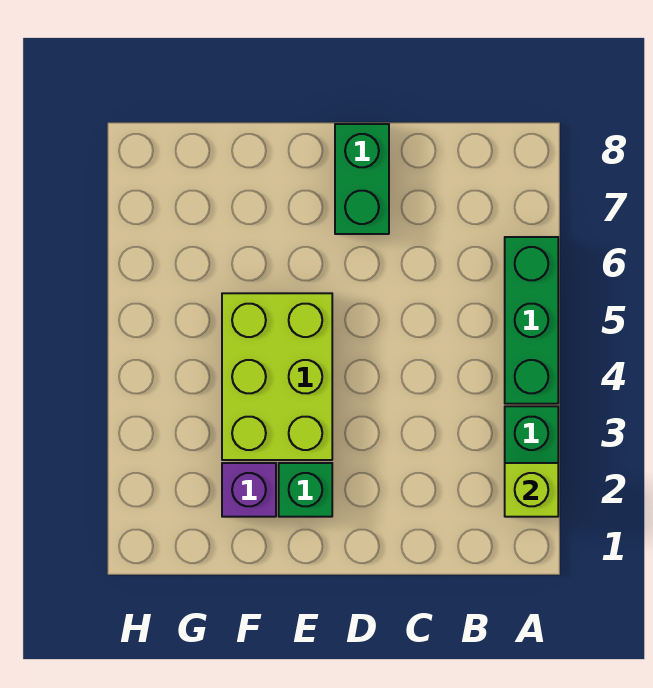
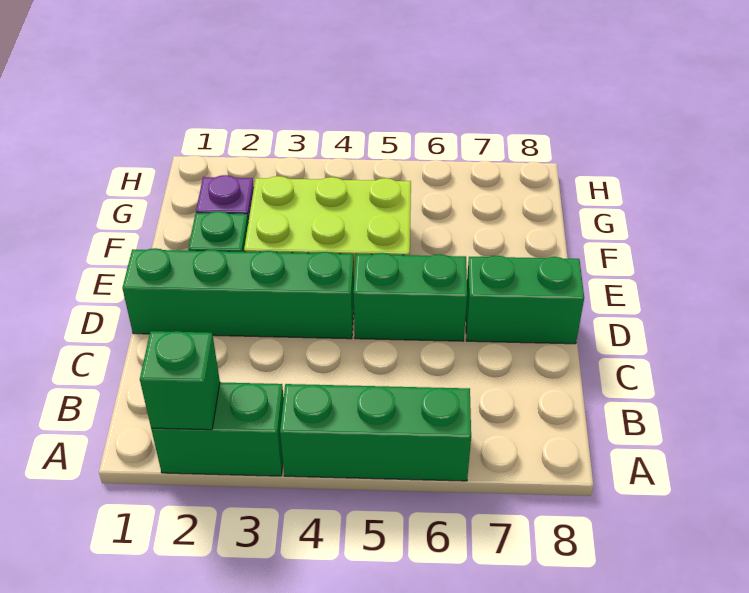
lime brick A2 level 2 -> green brick A2 level 2
none -> green brick D1:D4 level 1
none -> green brick D5:D6 level 1

